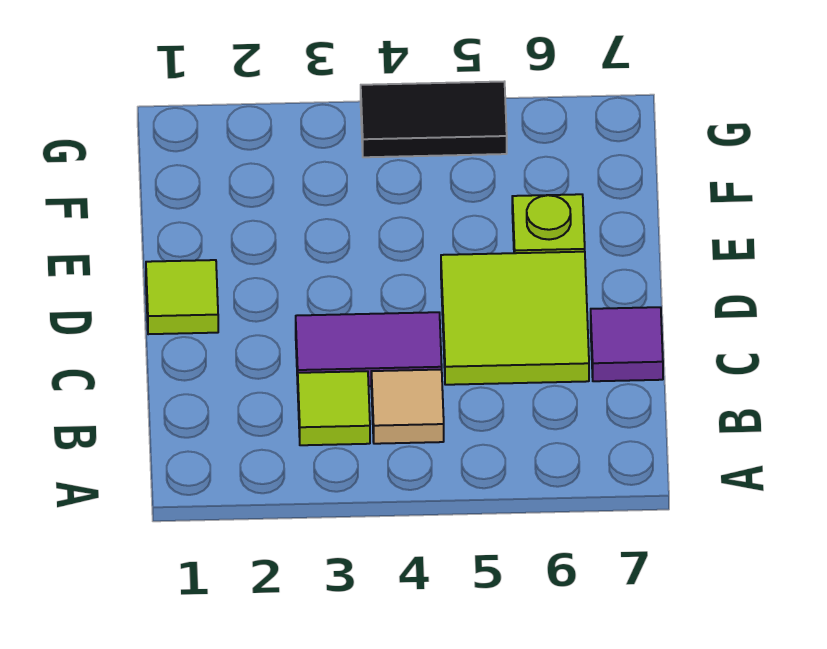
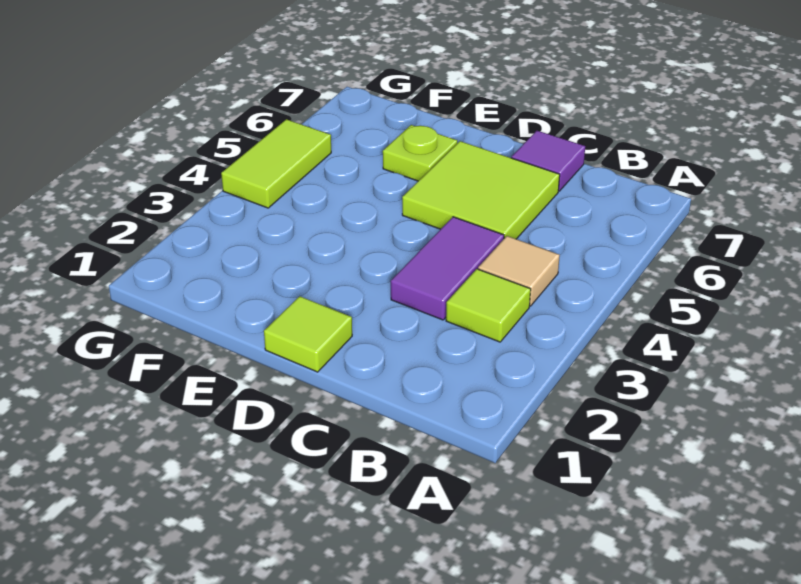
black tile G4:G5 level 1 -> lime tile G4:G5 level 1

